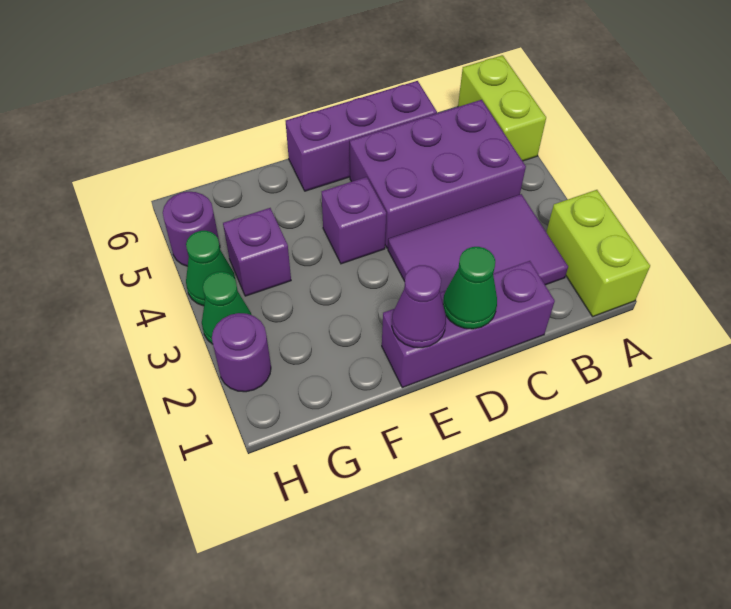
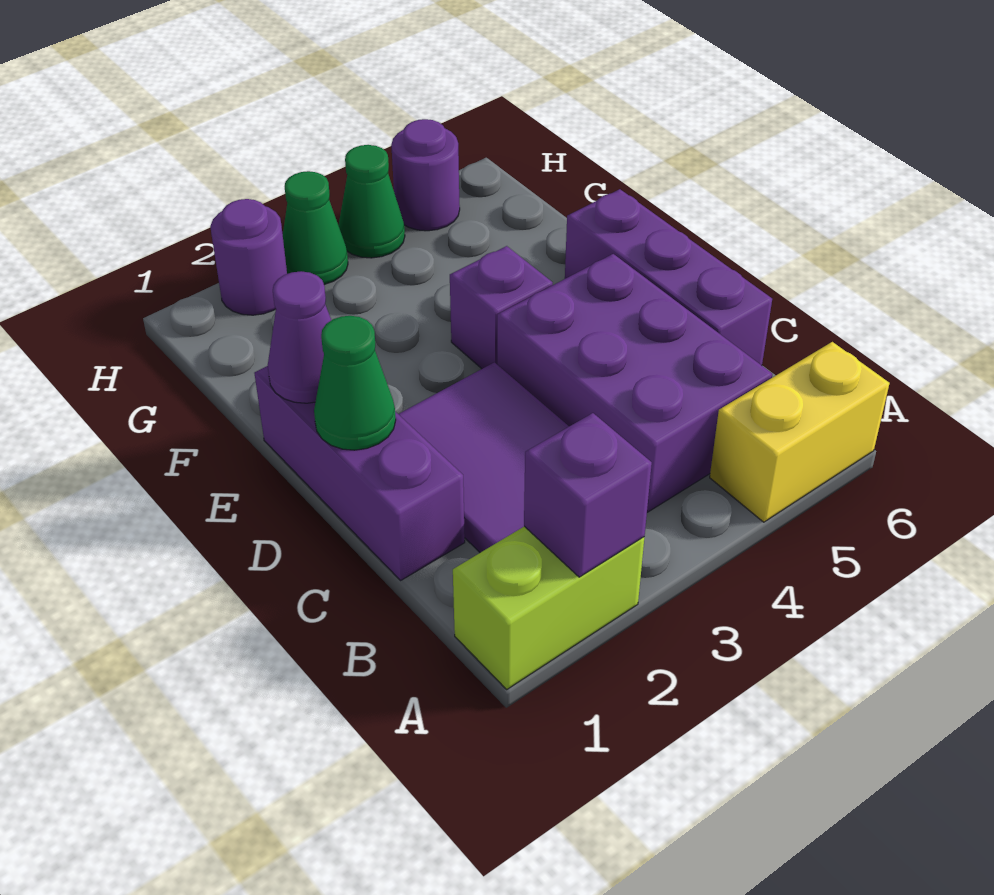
lime brick A5:A6 level 1 -> yellow brick A5:A6 level 1
purple brick G4 level 1 -> purple brick A2 level 2

